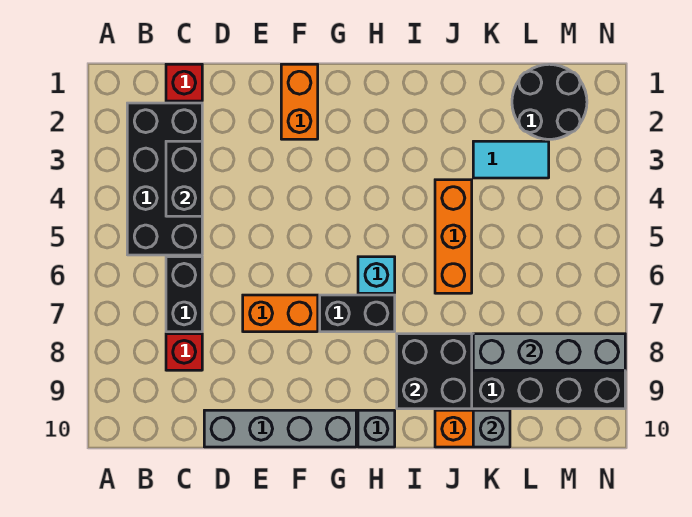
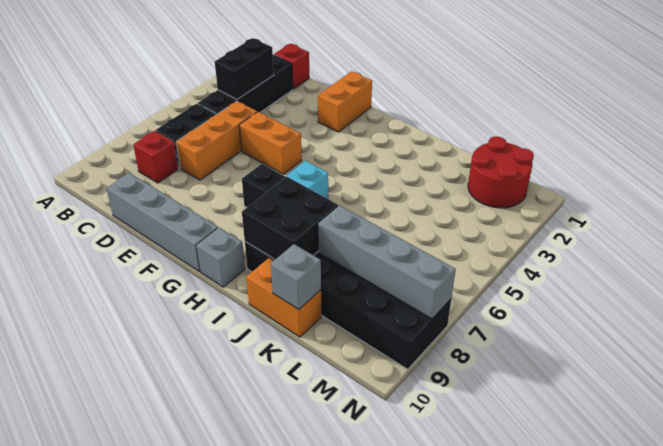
black brick B2:C5 level 1 -> black brick C2:C5 level 1
orange brick E7:F7 level 1 -> orange brick E5:F5 level 1
orange brick J4:J6 level 1 -> orange brick D5:D7 level 1
cyan tile K3:L3 level 1 -> none
black round brick L1:M2 level 1 -> red round brick L1:M2 level 1

